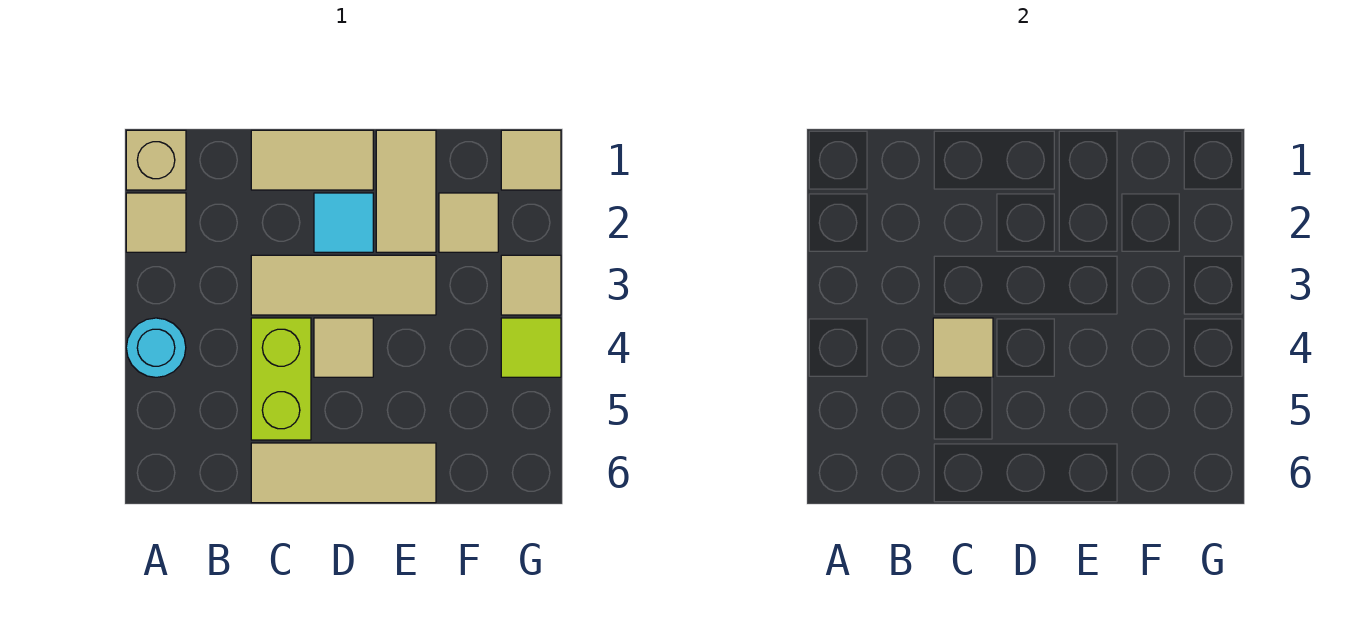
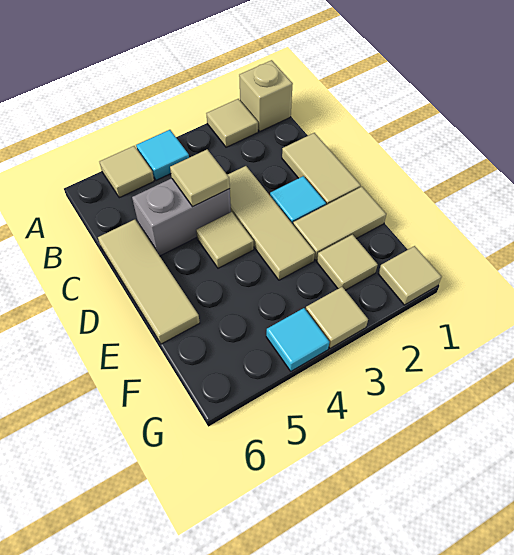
cyan round brick A4 level 1 -> cyan tile A4 level 1
none -> tan tile A5 level 1
lime brick C4:C5 level 1 -> grey brick C4:C5 level 1
lime tile G4 level 1 -> cyan tile G4 level 1

